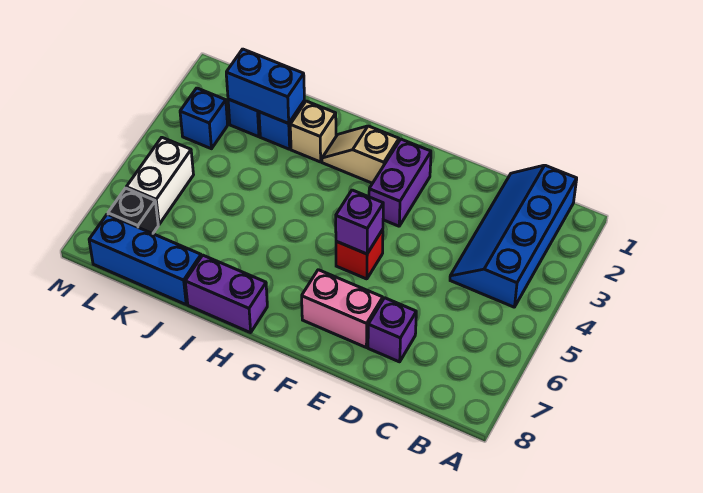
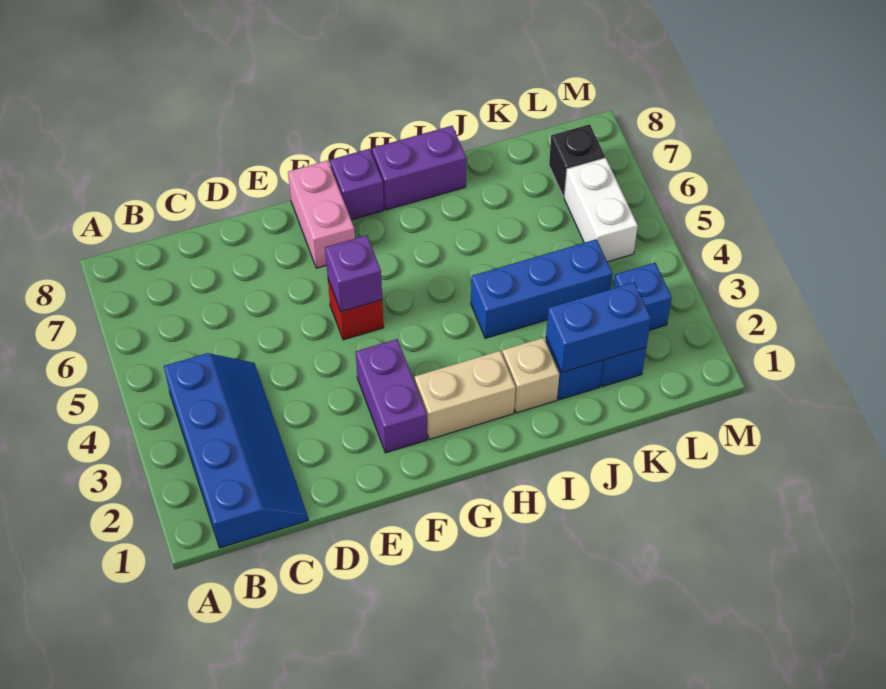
purple brick D7 level 1 -> purple brick G8 level 1
pink brick E7:F7 level 1 -> pink brick F7:F8 level 1
tan slope G2:H2 level 1 top G -> tan brick G2:H2 level 1
blue brick J8:L8 level 1 -> blue brick I4:K4 level 1

